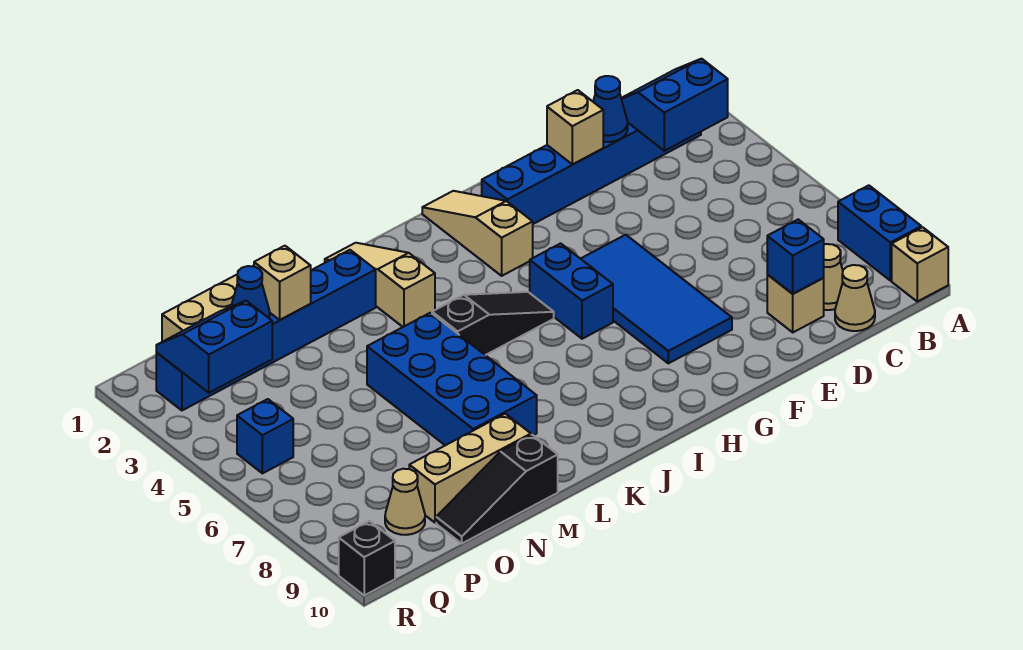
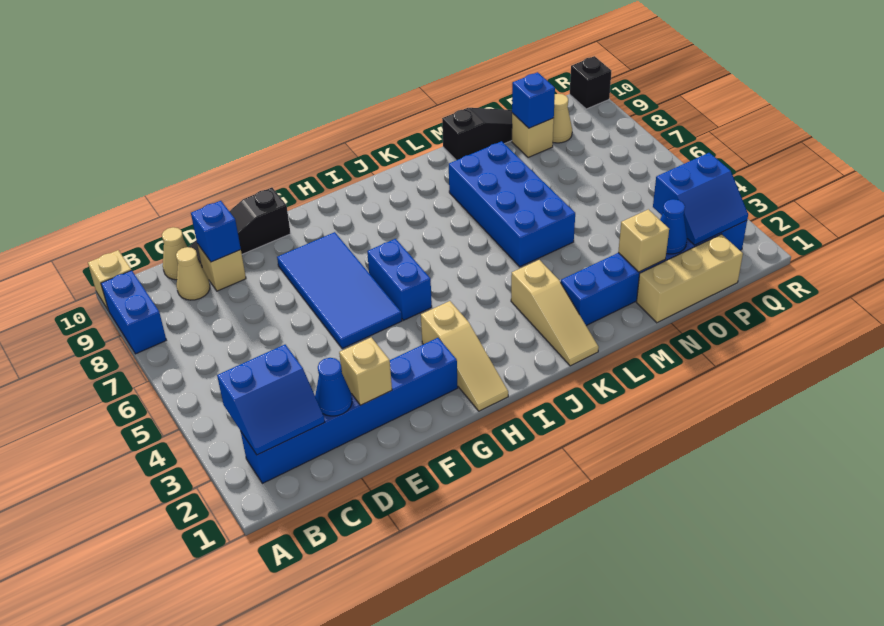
black slope I5:K5 level 1 top K -> black slope D10:F10 level 1 top F
tan brick M9:O9 level 1 -> tan brick O9 level 1
blue brick Q5 level 1 -> blue brick O9 level 2

